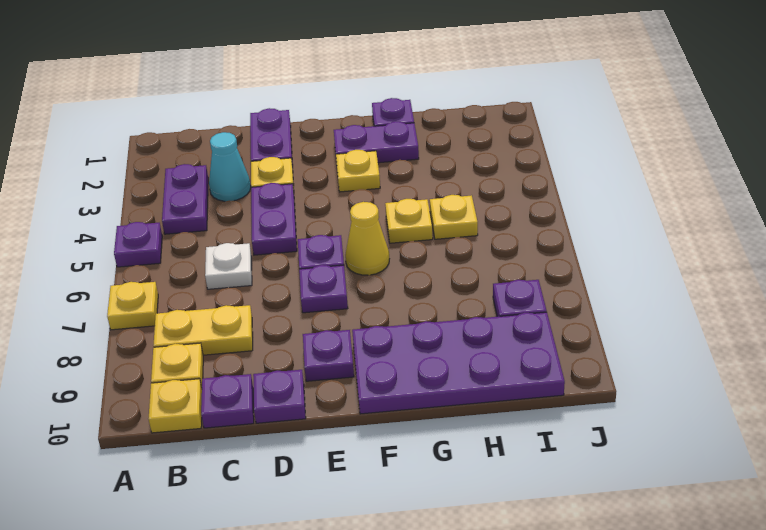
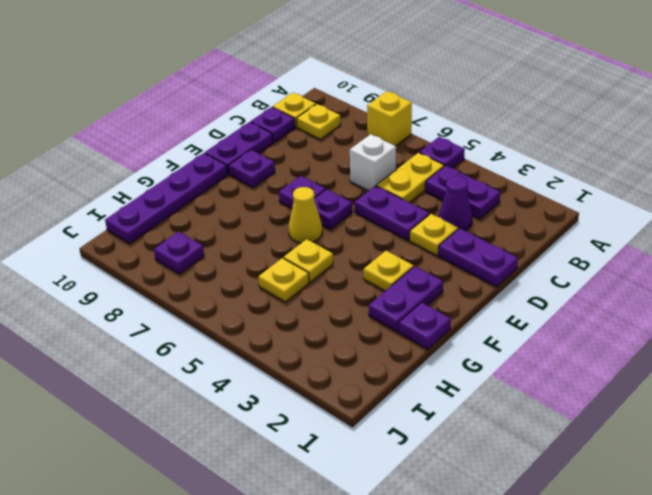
yellow plate A7 level 1 -> yellow brick A7 level 1
yellow plate B8:C8 level 1 -> yellow plate B5:C5 level 1
cyan cone C3 level 1 -> purple cone C3 level 1
white plate C6 level 1 -> white brick C6 level 1
purple plate D10 level 1 -> purple plate D10:E10 level 1
purple plate F9:I10 level 1 -> purple plate F10:I10 level 1

